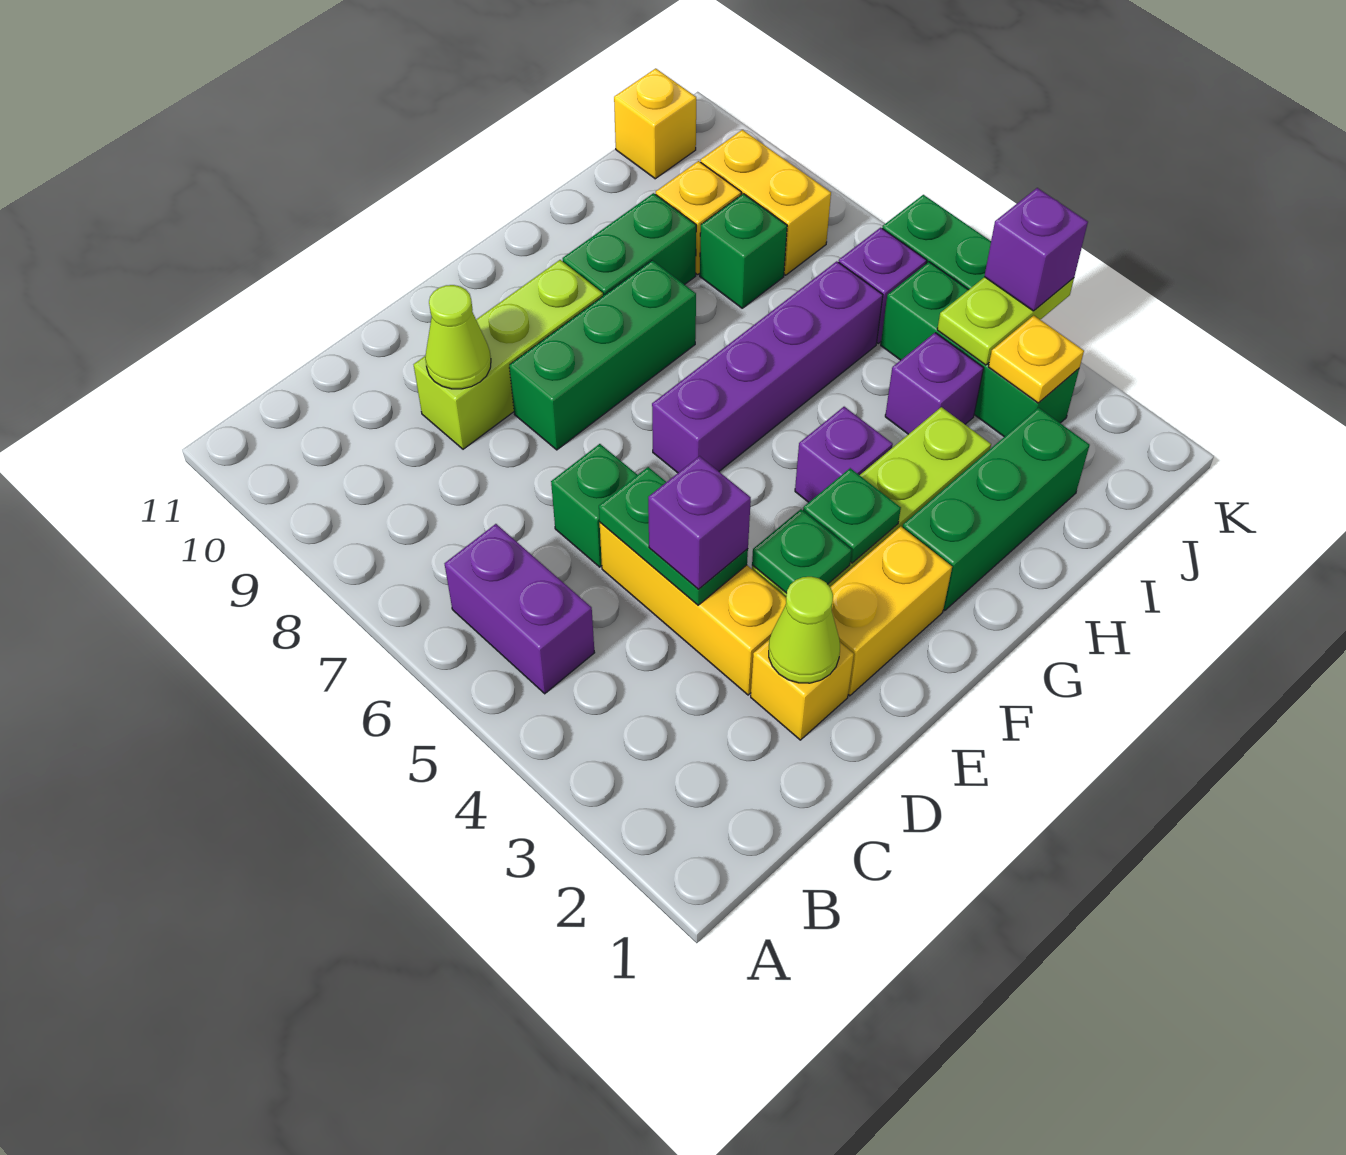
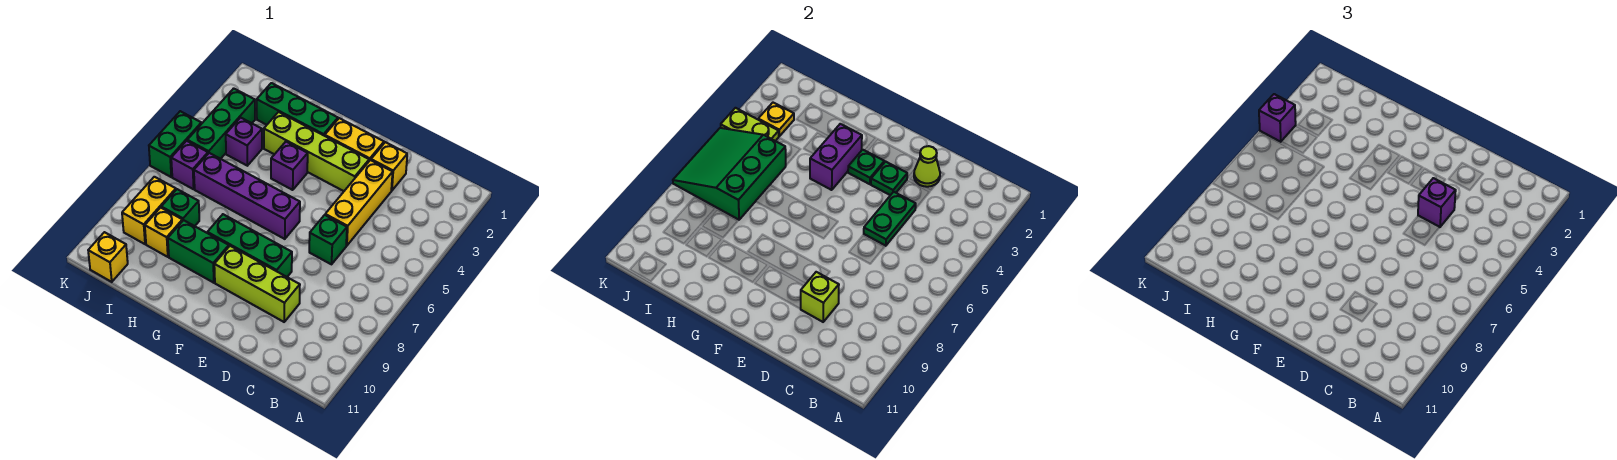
purple brick B5:B6 level 1 -> purple brick G3:G4 level 2
lime cone D9 level 2 -> lime brick D9 level 2
none -> green slope I5:K7 level 2 top I

